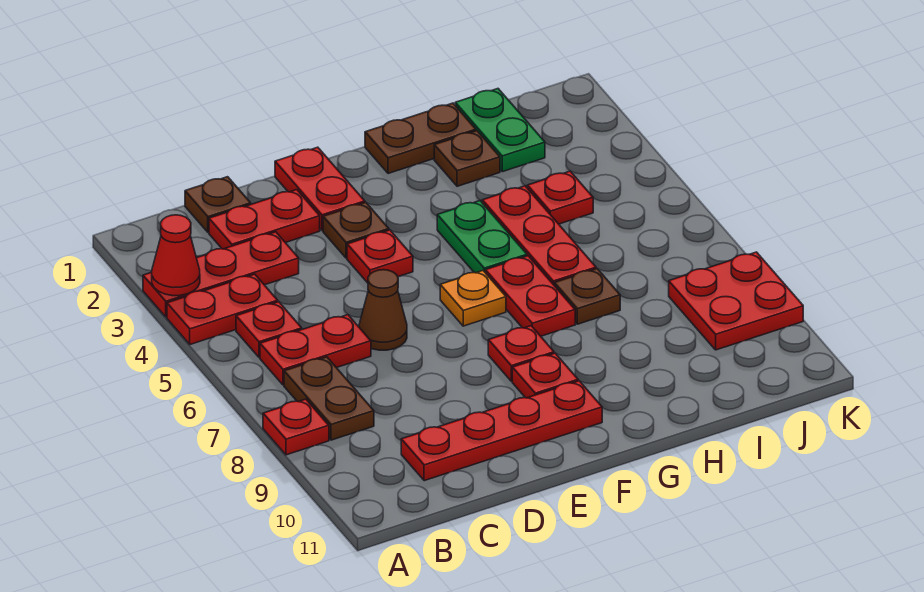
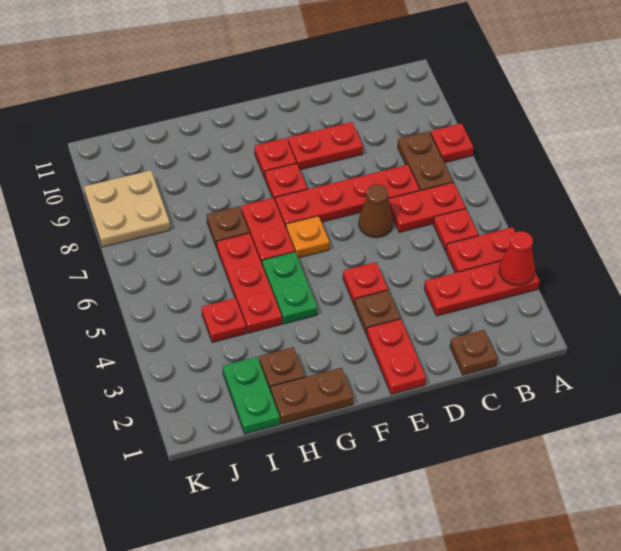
red plate C2:D2 level 1 -> red plate D9:E9 level 1
red plate C10:F10 level 1 -> red plate C7:F7 level 1
red plate J8:K9 level 1 -> tan plate J8:K9 level 1

